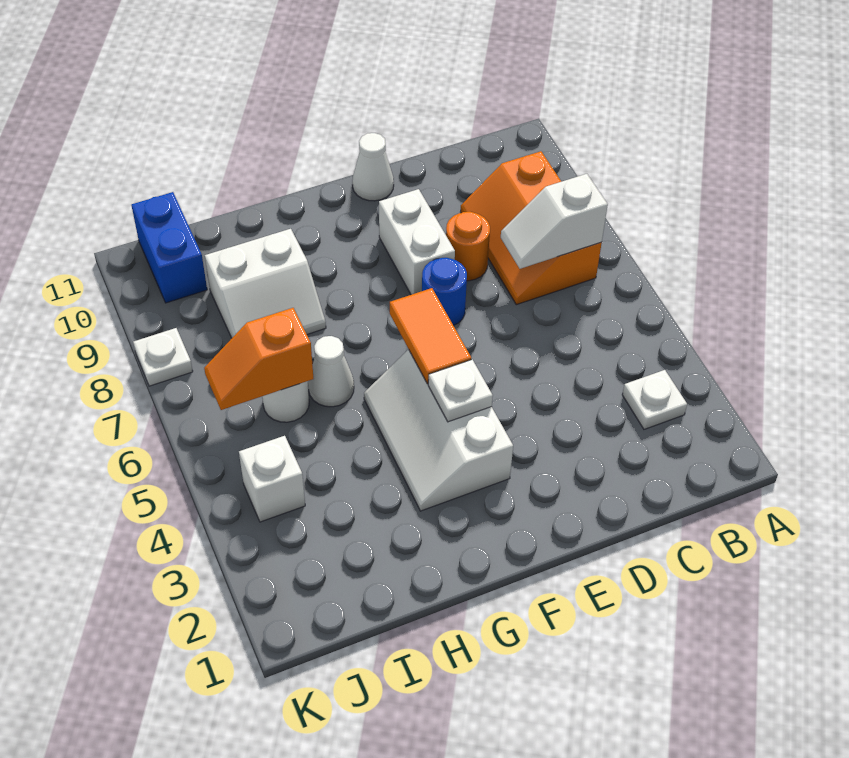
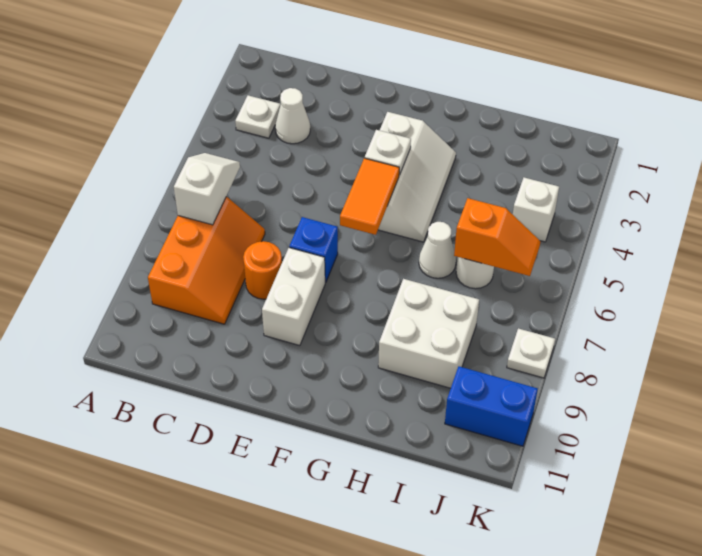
white slope B7:C7 level 2 top B -> white slope B6:B7 level 2 top 7
blue round brick E7 level 1 -> blue brick E7 level 1
white cone E11 level 1 -> white cone C3 level 1
white slope H8:I9 level 1 top 9 -> white brick H8:I9 level 1
blue brick J10:J11 level 1 -> blue brick J10:K10 level 1

